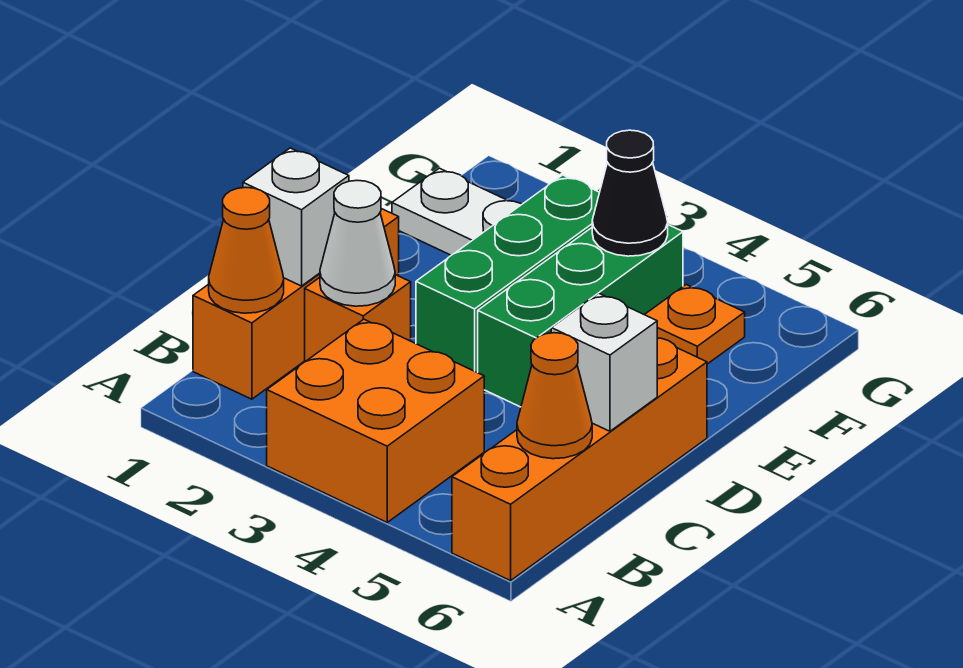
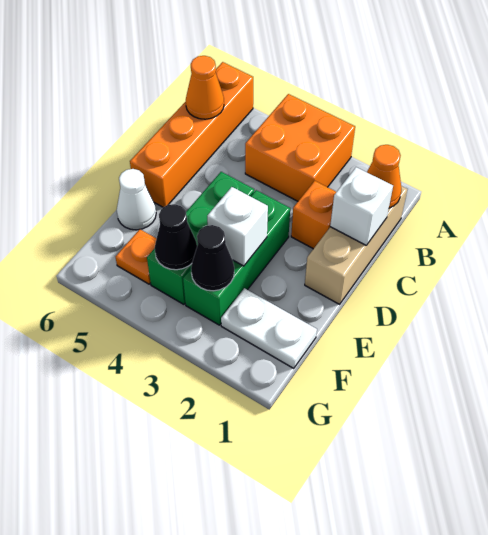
orange brick B1:D1 level 1 -> tan brick B1:D1 level 1
white cone C2 level 2 -> white cone E6 level 1
white brick C6 level 2 -> white brick E3 level 2
none -> black cone F3 level 2

